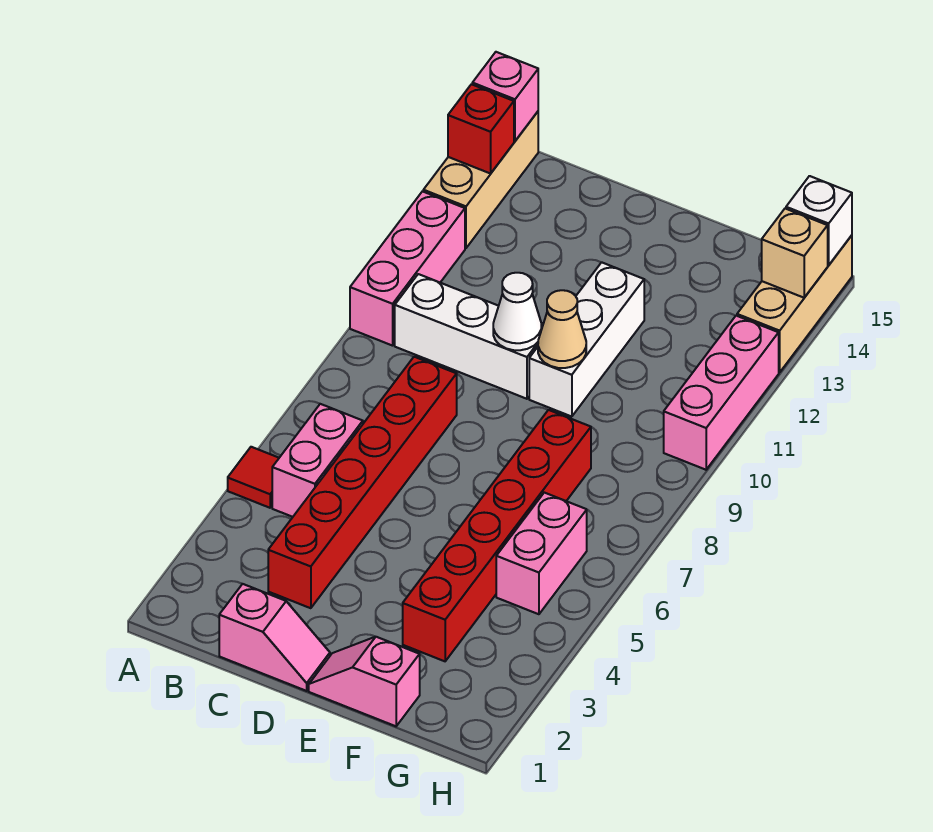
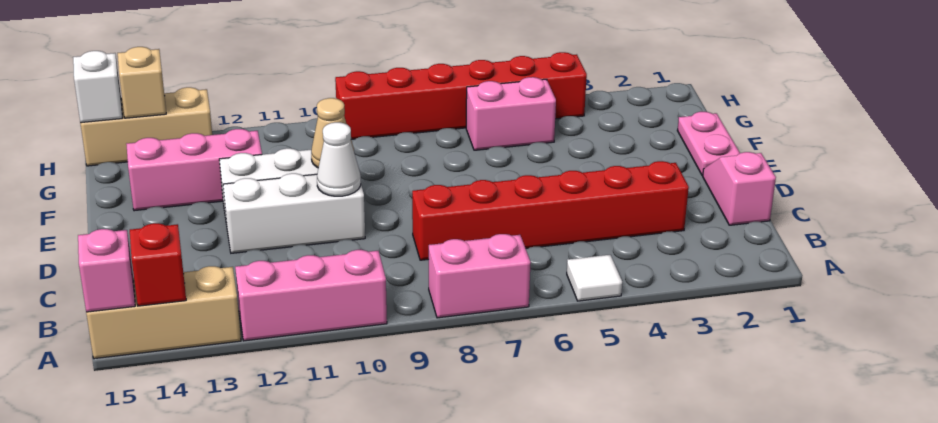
red tile A5 level 1 -> white tile A5 level 1
pink brick B5:B6 level 1 -> pink brick A7:A8 level 1
white brick B10:D10 level 1 -> white brick D10:D12 level 1
pink slope E1:F1 level 1 top F -> pink plate E1:F1 level 1
red brick F3:F8 level 1 -> red brick H4:H9 level 1
pink brick H10:H12 level 1 -> pink brick F12:F14 level 1

